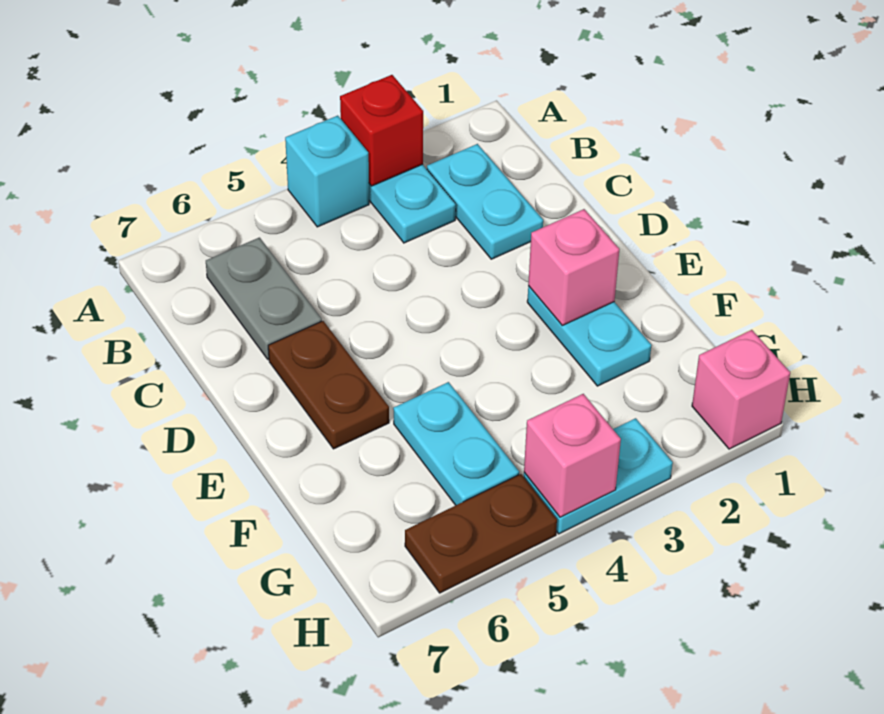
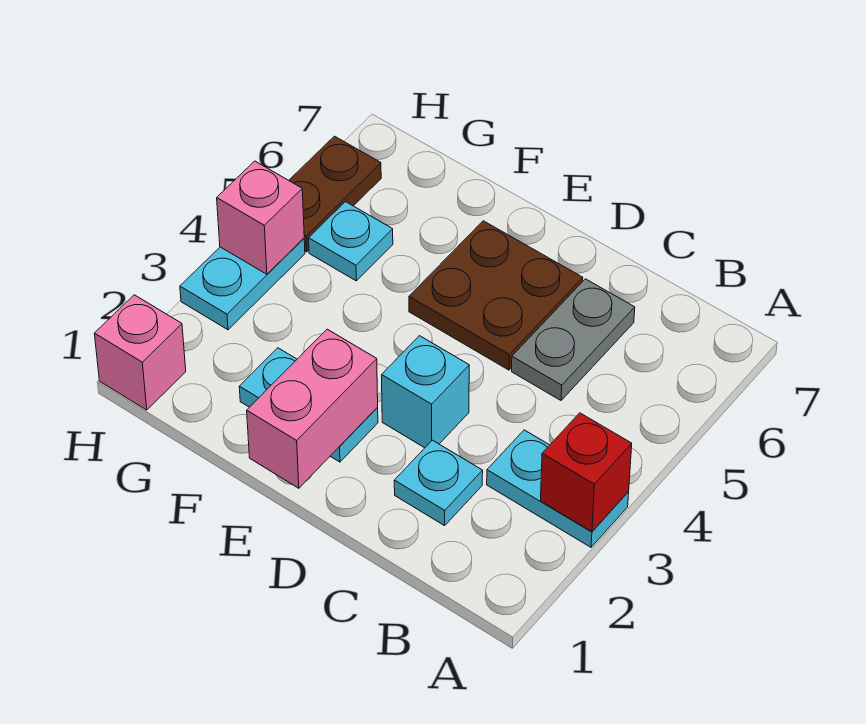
cyan brick A4 level 1 -> cyan brick D3 level 1
cyan plate B2:C2 level 1 -> cyan plate C2 level 1
grey plate B6:C6 level 1 -> grey plate C5:C6 level 1
brown plate D6:E6 level 1 -> brown plate D5:E6 level 1
pink brick E2 level 2 -> pink brick E1:E2 level 2
cyan plate F5:G5 level 1 -> cyan plate G5 level 1

